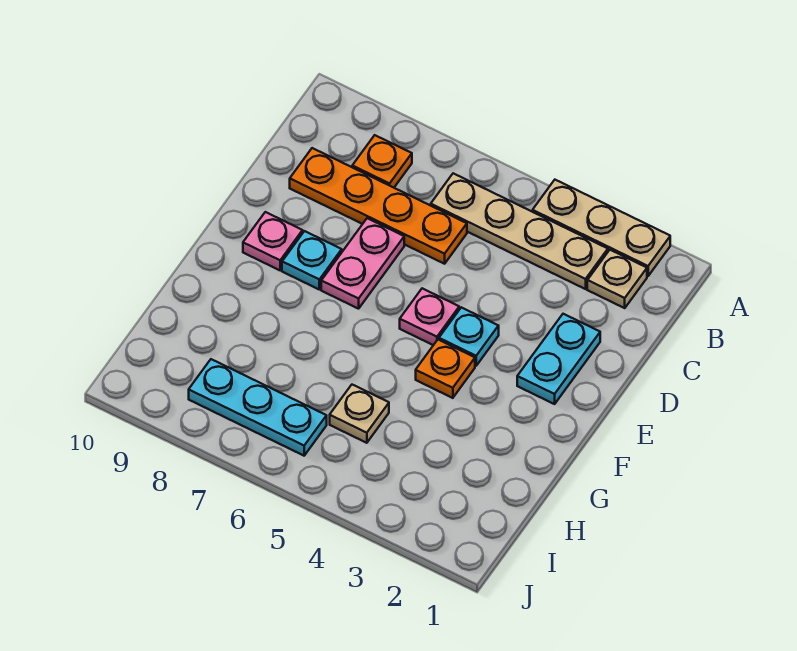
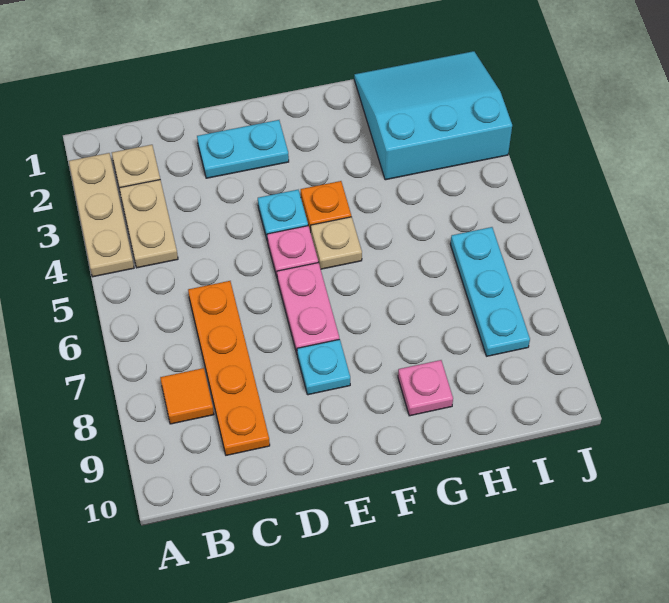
tan plate B3:B6 level 1 -> tan plate B3:B4 level 1
orange plate B8 level 1 -> orange tile B8 level 1
pink plate D7:E7 level 1 -> pink plate E6:E7 level 1
pink plate E9 level 1 -> pink plate G9 level 1
none -> cyan slope H1:J3 level 1 top 3
tan plate H5 level 1 -> tan plate F5 level 1

